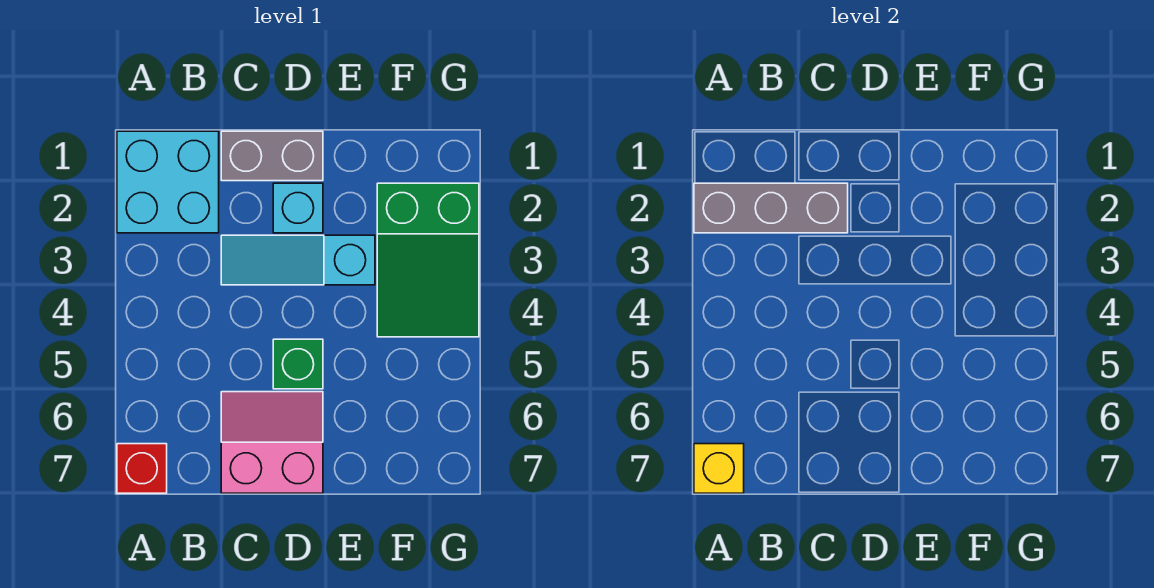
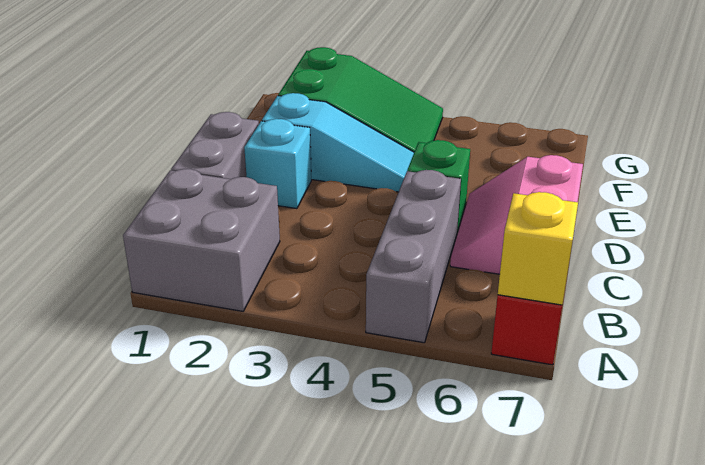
cyan brick A1:B2 level 1 -> grey brick A1:B2 level 1
grey brick A2:C2 level 2 -> grey brick A5:C5 level 1
cyan slope C3:E3 level 1 top E -> cyan slope E2:E4 level 1 top 2

